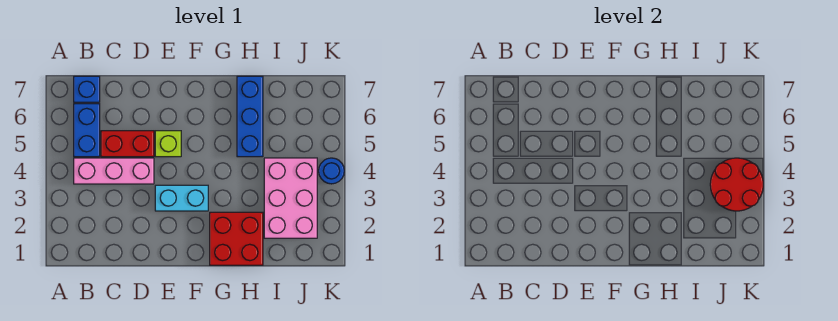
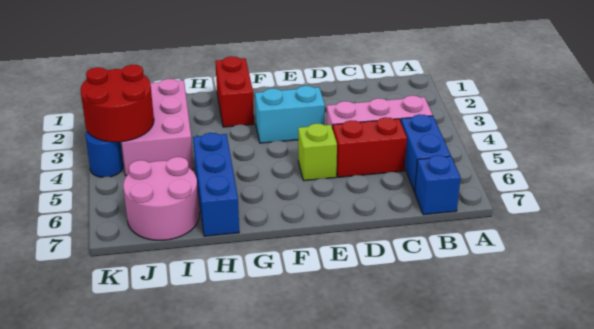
red brick G1:H2 level 1 -> red brick G1:G2 level 1
none -> pink round brick I6:J7 level 1

